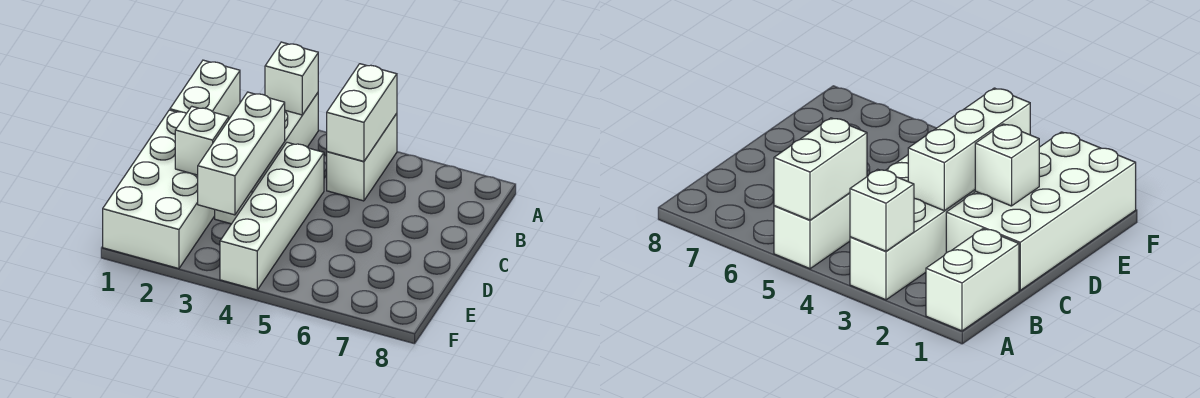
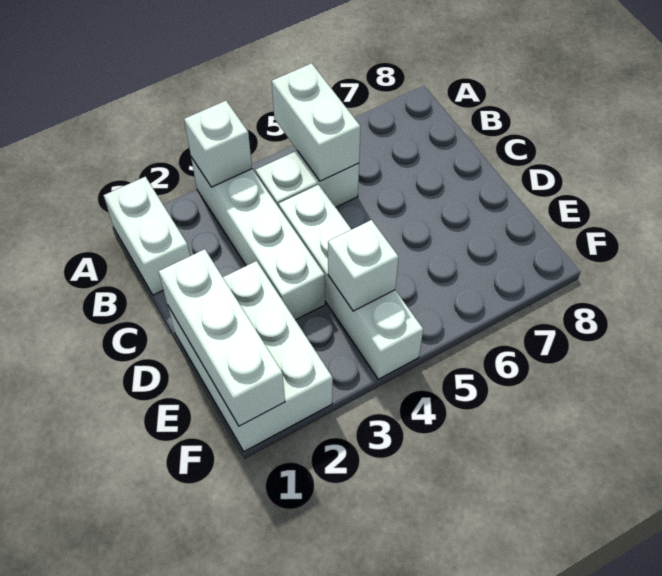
white brick A5:B5 level 1 -> white brick B4:B5 level 1
white brick C1:F2 level 1 -> white brick D1:F2 level 1
white brick C3:E3 level 2 -> white brick D1:F1 level 2
white brick D2 level 2 -> white brick E4 level 2

